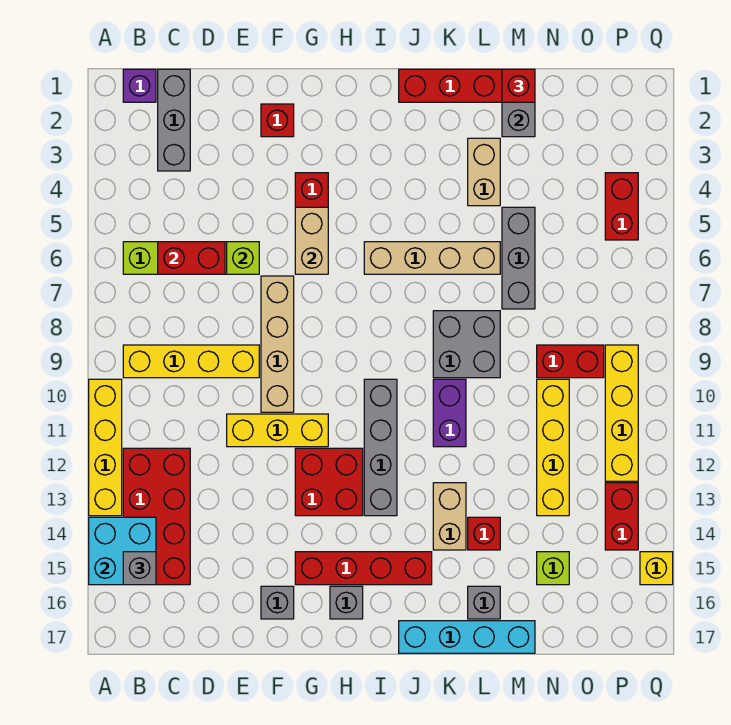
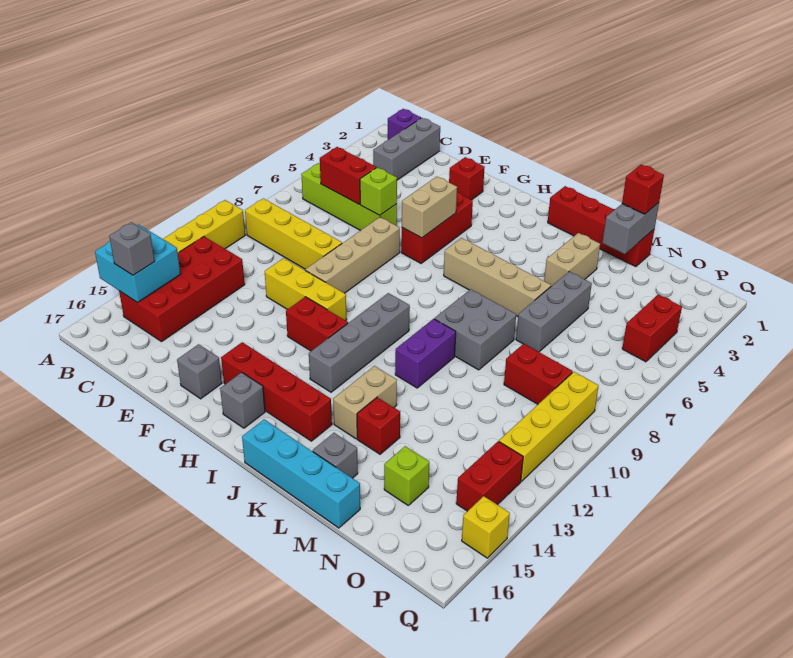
red brick G12:H13 level 1 -> red brick G12:H12 level 1
yellow brick N10:N13 level 1 -> none

